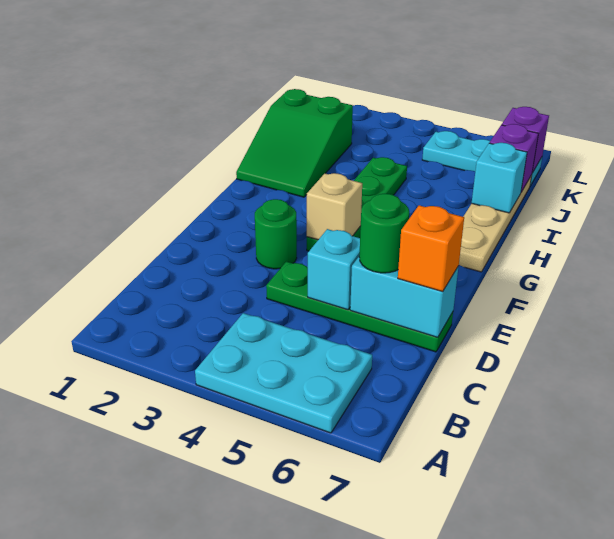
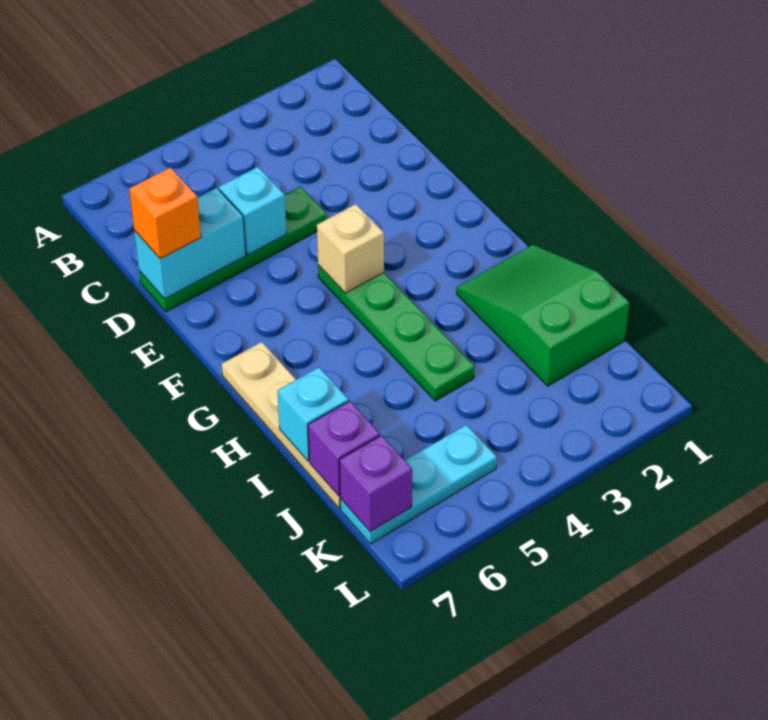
cyan plate A4:B6 level 1 -> none
green round brick D6 level 3 -> none
green round brick E3 level 1 -> none

